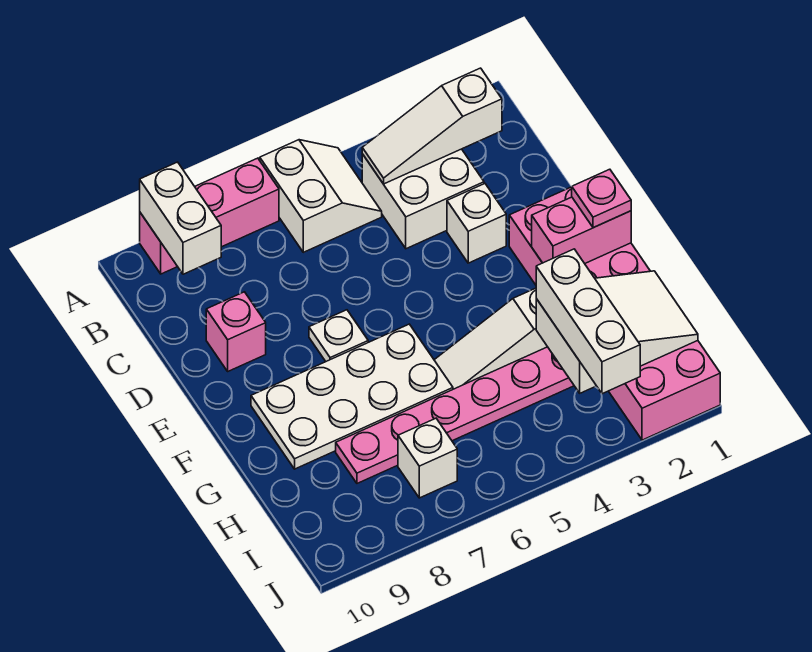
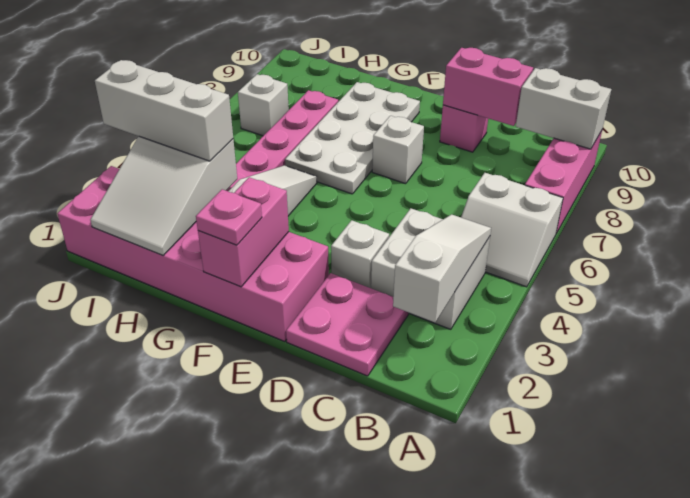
none -> pink plate C1:D2 level 1
none -> pink brick C9:D9 level 2
white plate E7 level 1 -> white brick E7 level 1

